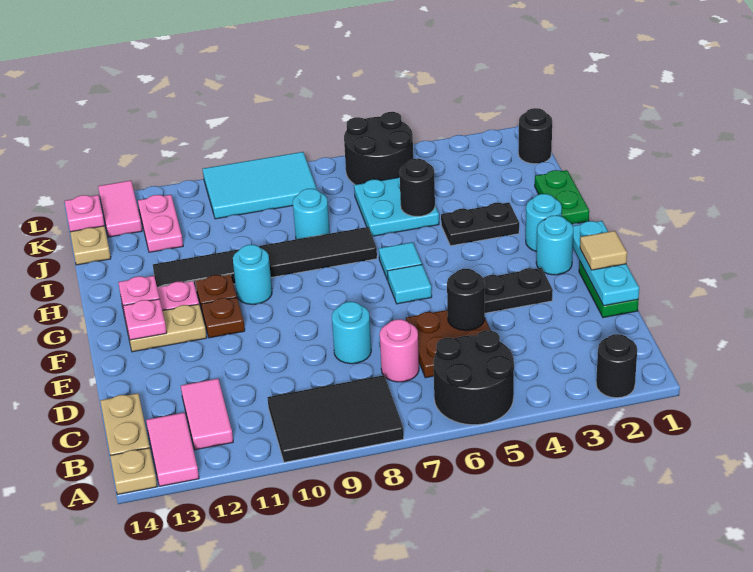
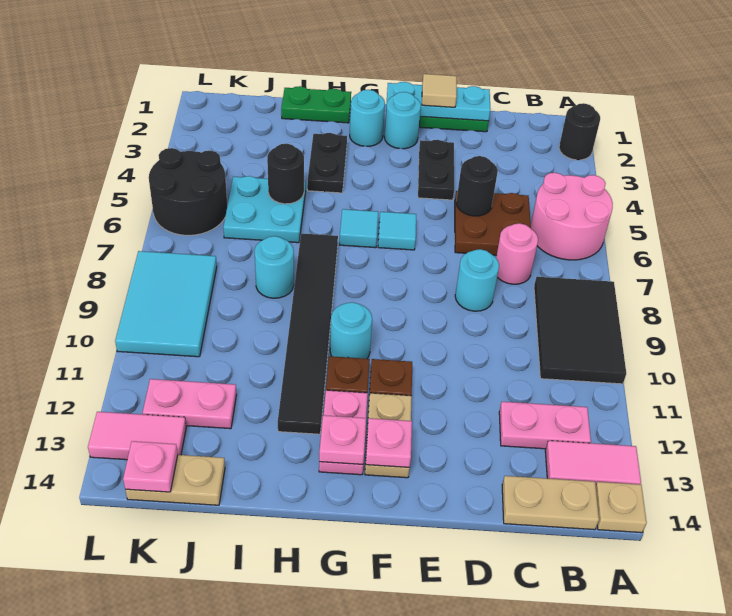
black round brick A5:B6 level 1 -> pink round brick A5:B6 level 1
pink tile B12:C12 level 1 -> pink plate B12:C12 level 1
black round brick K1 level 1 -> none

